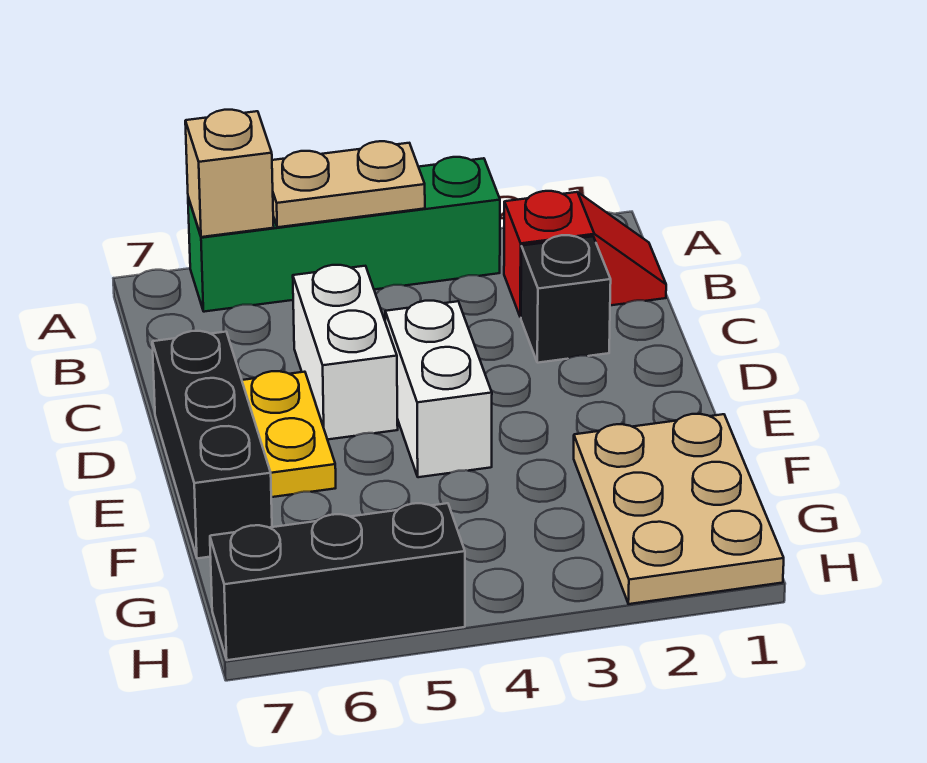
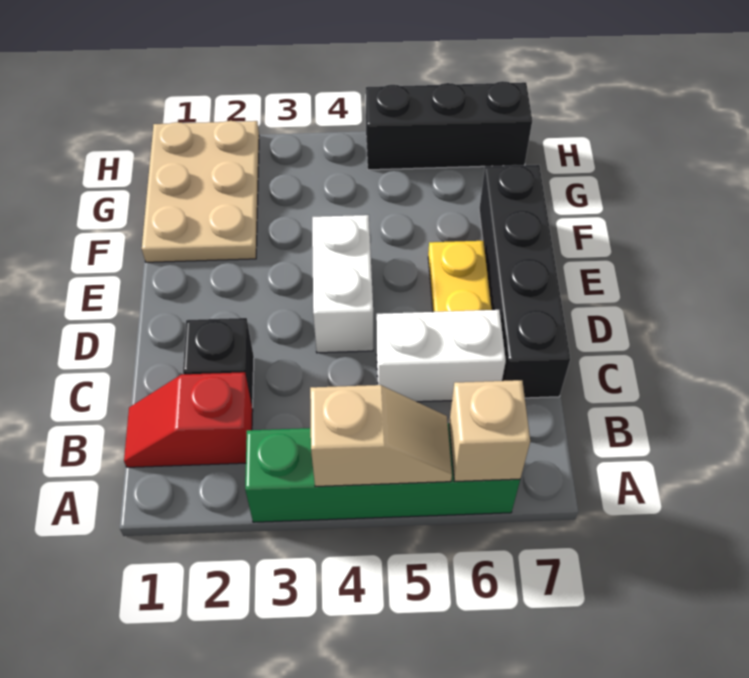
tan plate A4:A5 level 2 -> tan slope A4:A5 level 2 top 4
white brick C5:D5 level 1 -> white brick C5:C6 level 1
black brick D7:F7 level 1 -> black brick C7:F7 level 1

